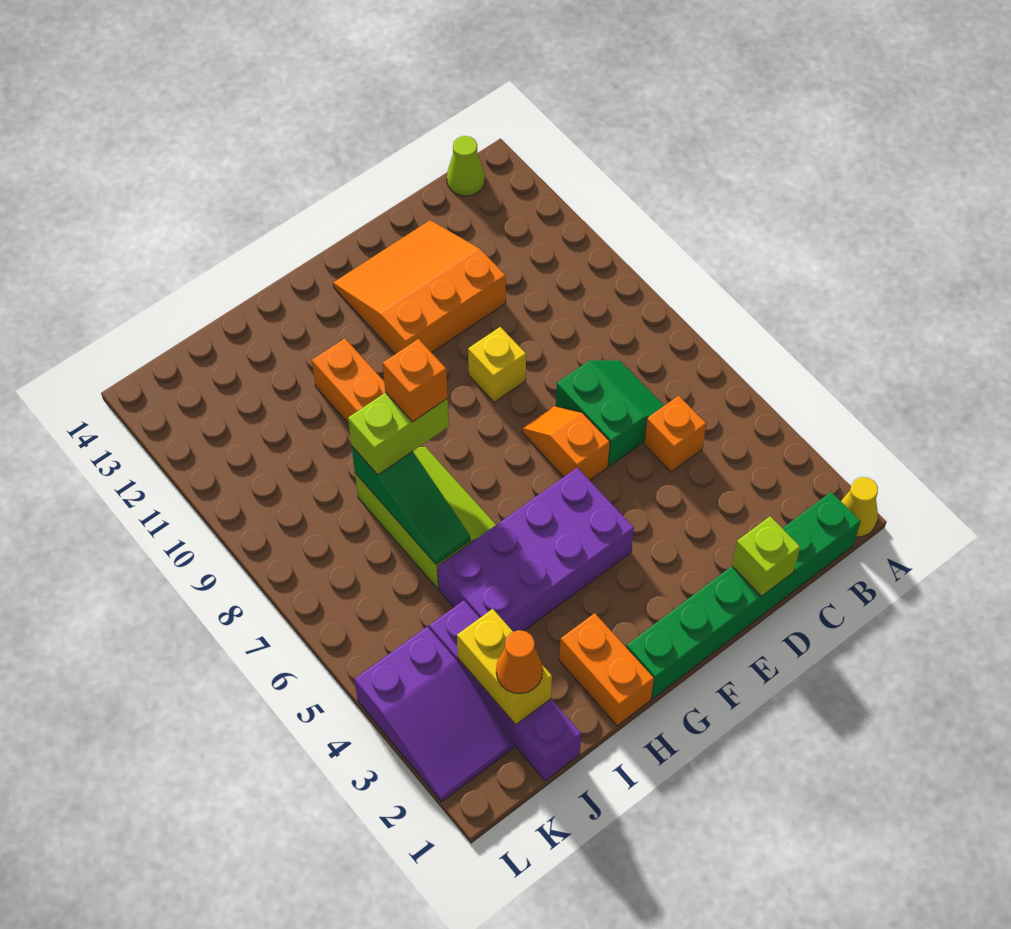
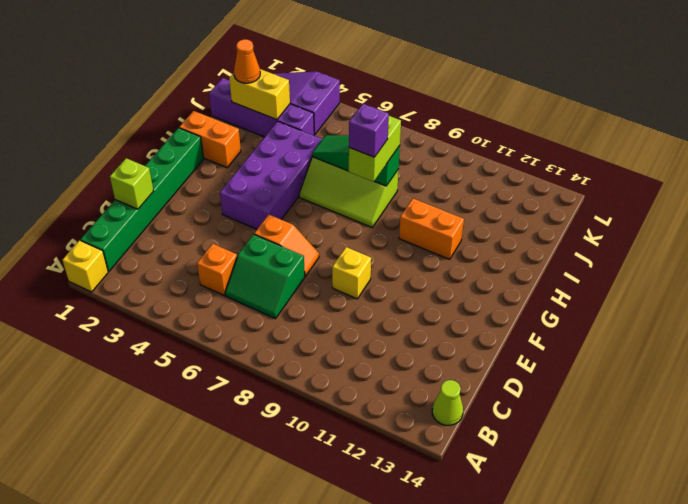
yellow cone A1 level 1 -> yellow brick A1 level 1
orange slope D11:F13 level 1 top 11 -> none
orange brick H8 level 4 -> purple brick H8 level 4

